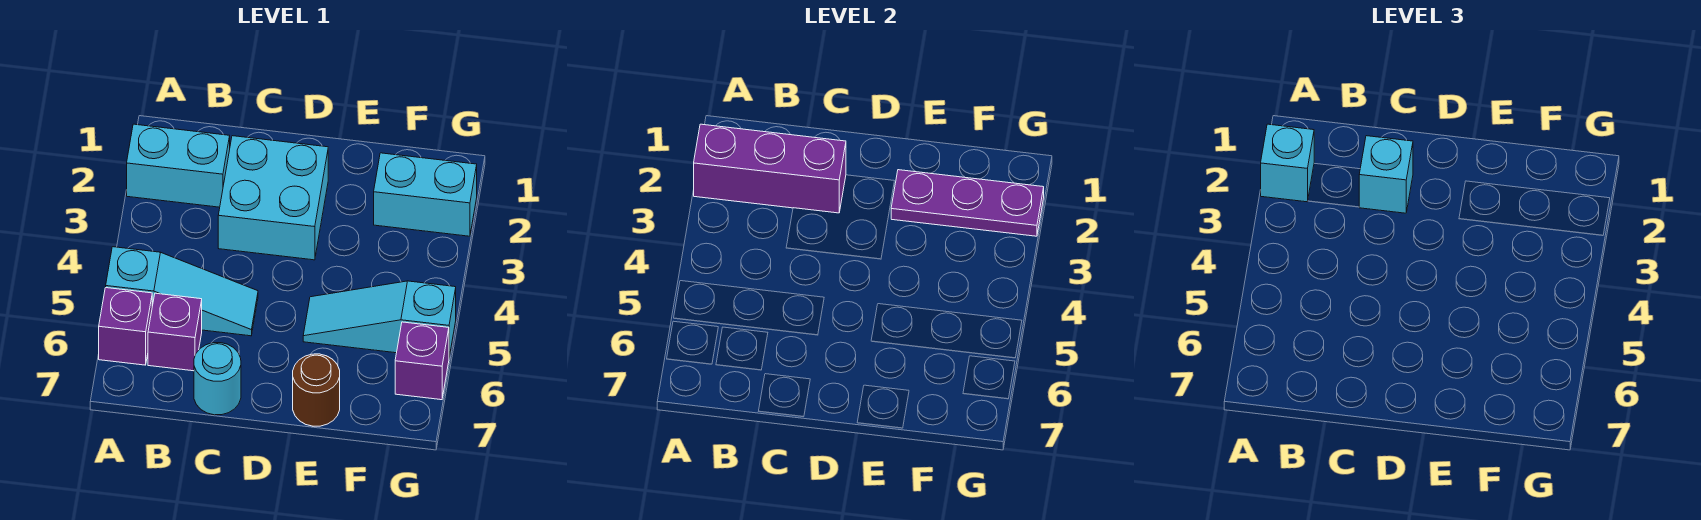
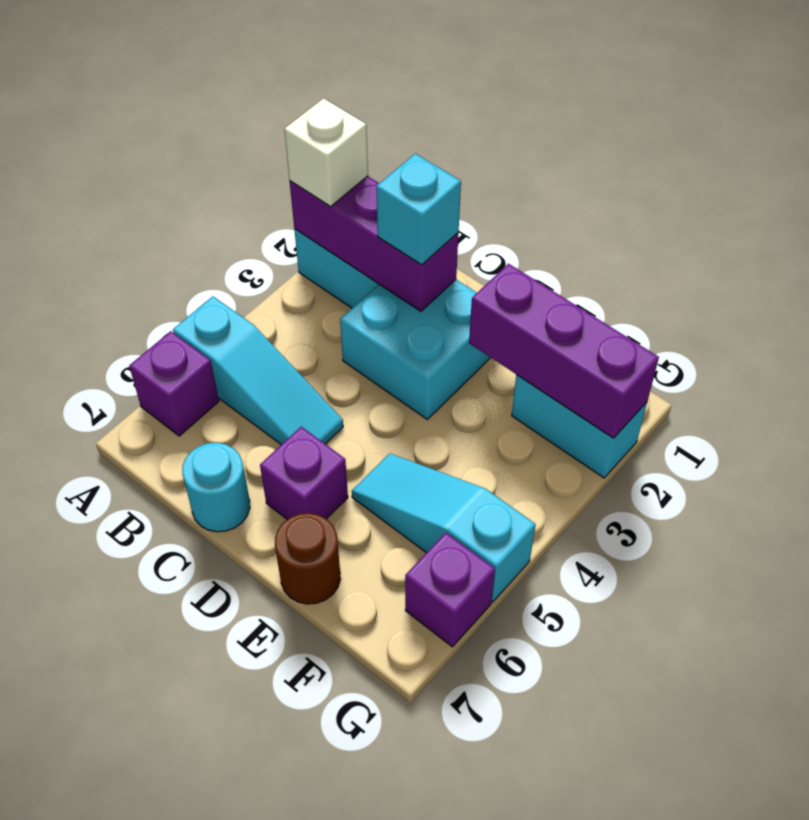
cyan brick A2 level 3 -> white brick A2 level 3
purple brick B6 level 1 -> purple brick D6 level 1
purple plate E2:G2 level 2 -> purple brick E2:G2 level 2

